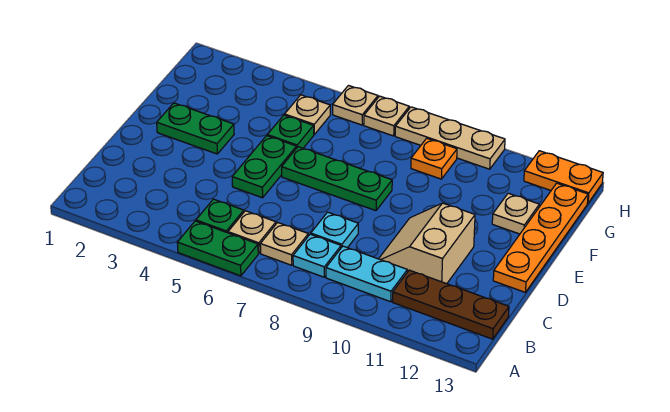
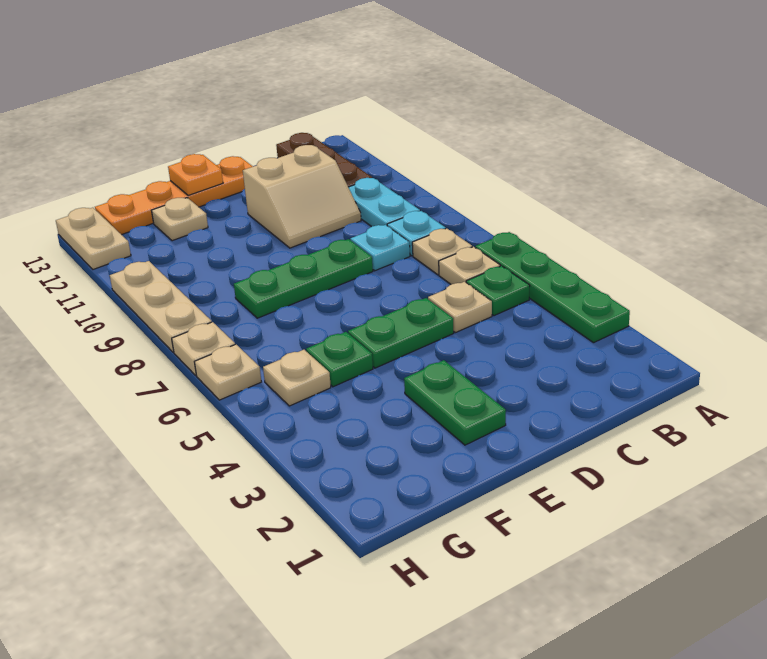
green plate A5:A6 level 1 -> green plate A3:A6 level 1
none -> tan plate C5 level 1
green plate E6:E8 level 1 -> green plate D8:F8 level 1
orange plate G9 level 1 -> orange plate E13 level 2
orange plate H12:H13 level 1 -> tan plate H12:H13 level 1

